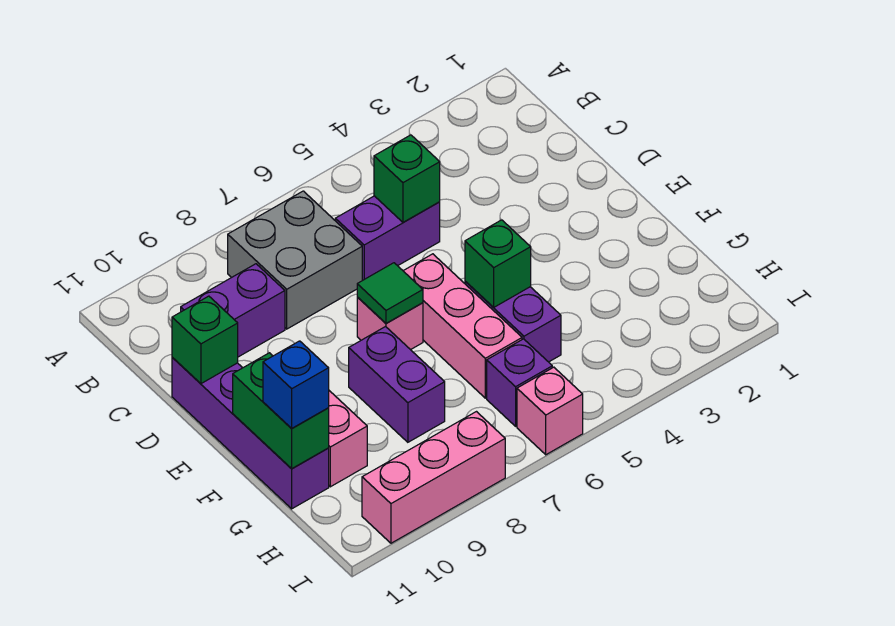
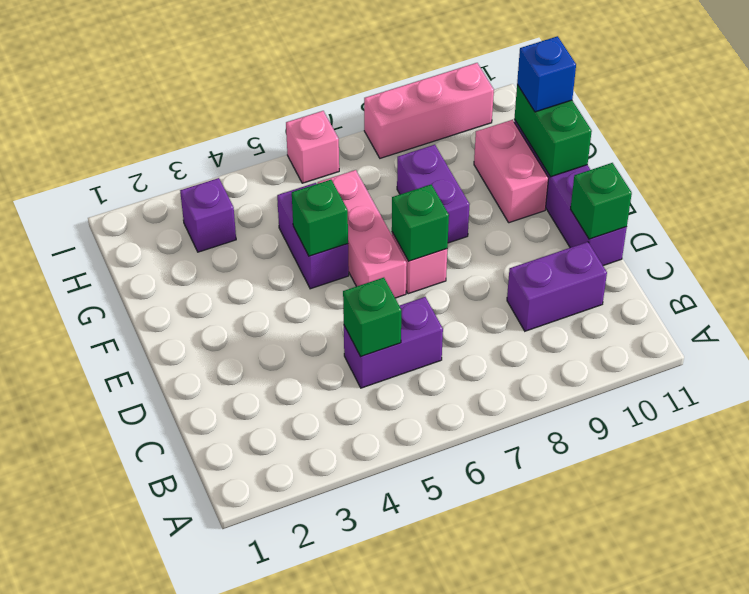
grey brick B7:C8 level 1 -> none
green tile E7 level 2 -> green brick E7 level 2
purple brick H6 level 1 -> purple brick H3 level 1

